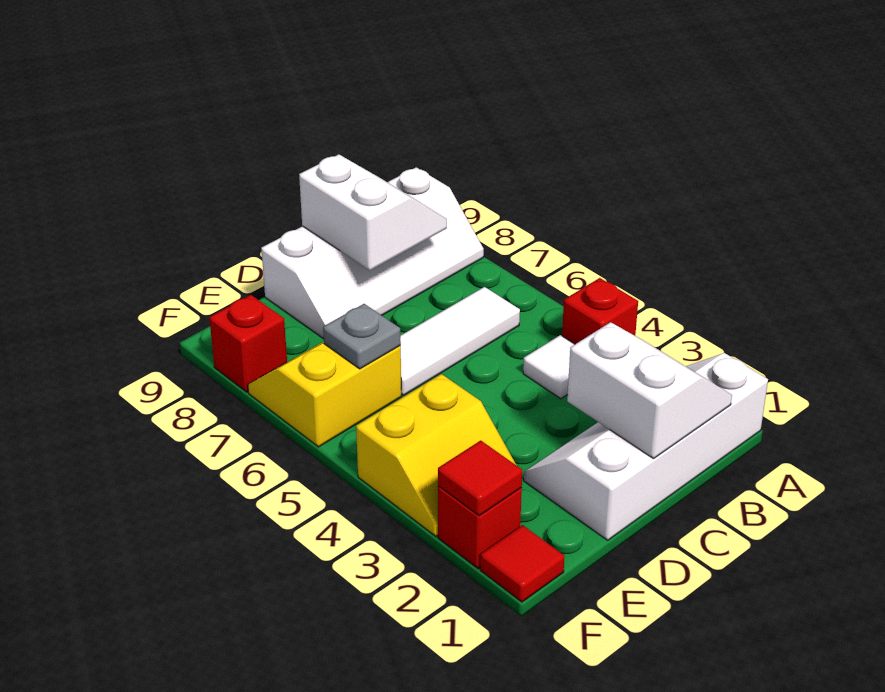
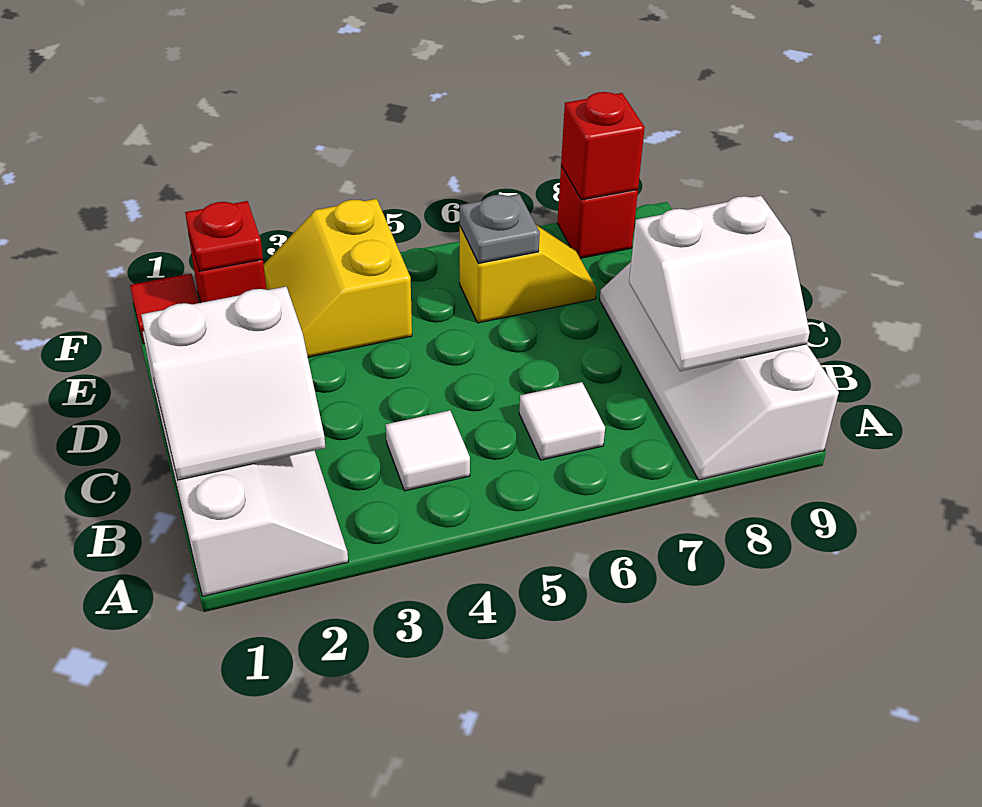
red brick A4 level 1 -> red brick F8 level 2
white tile B6:D6 level 1 -> white tile B6 level 1
yellow slope E6:F7 level 1 top 6 -> yellow slope E6:E7 level 1 top 6
red tile F2 level 2 -> red plate F2 level 2

